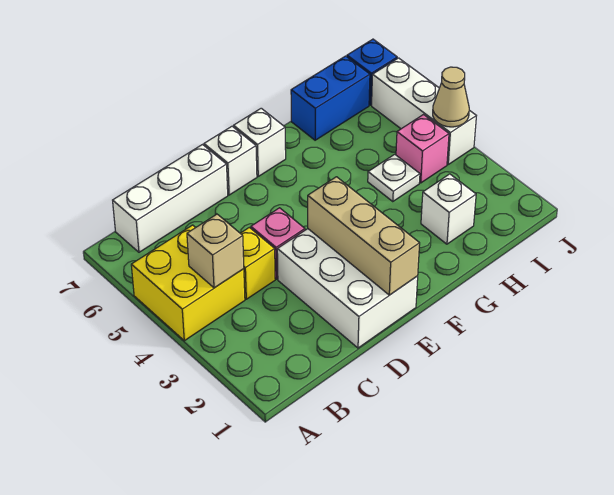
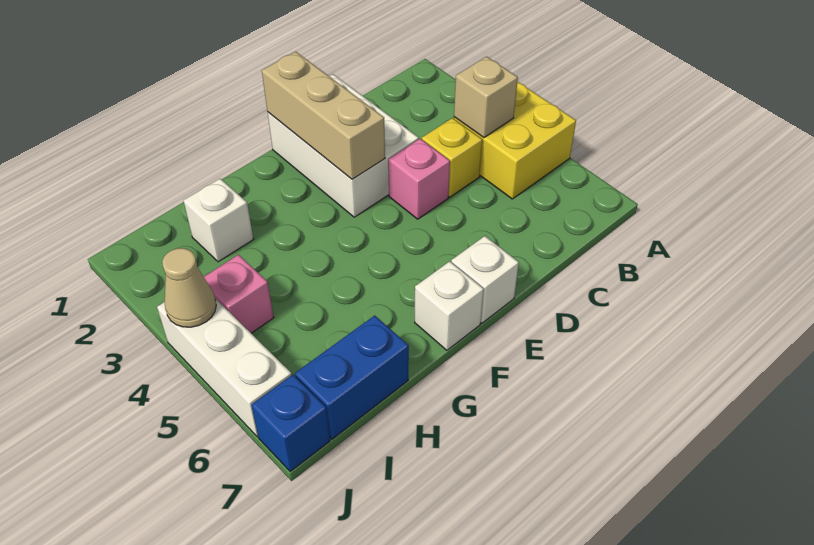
white brick B7:D7 level 1 -> none
white plate H4 level 1 -> none

